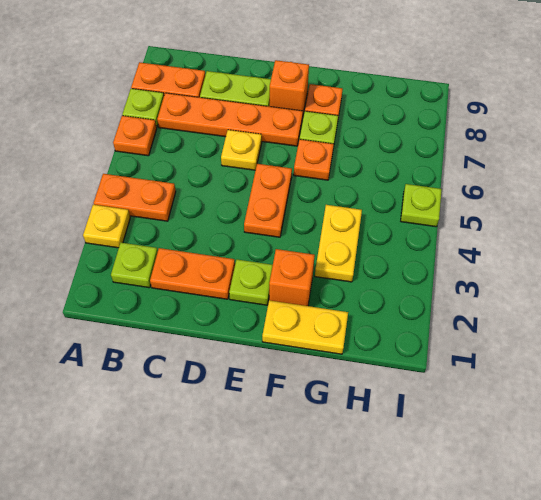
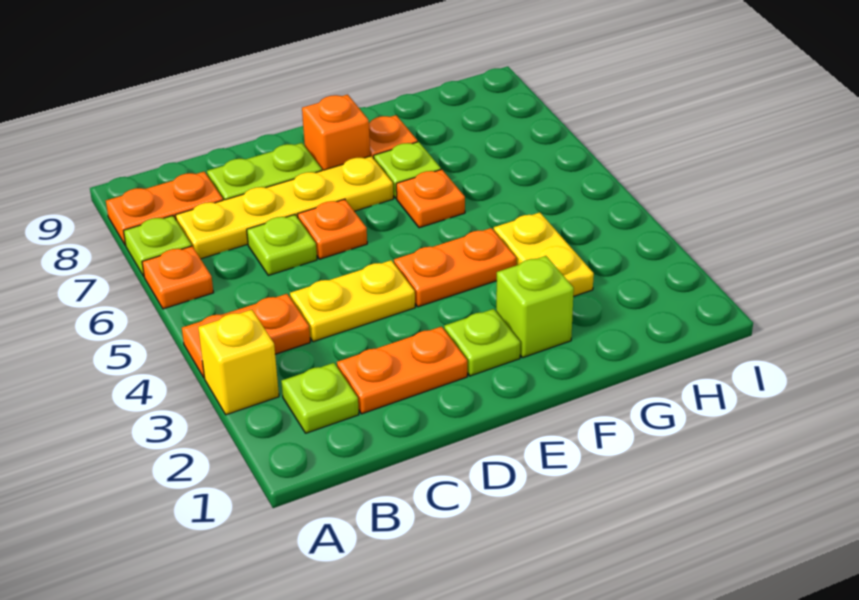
yellow plate A3 level 1 -> yellow brick A3 level 1
orange plate B7:E7 level 1 -> yellow plate B7:E7 level 1
yellow plate D6 level 1 -> orange plate D6 level 1
orange plate E4:E5 level 1 -> orange plate E4:F4 level 1
yellow plate F1:G1 level 1 -> yellow plate C4:D4 level 1
orange brick F2 level 1 -> lime brick F2 level 1
lime plate I5 level 1 -> lime plate C6 level 1

